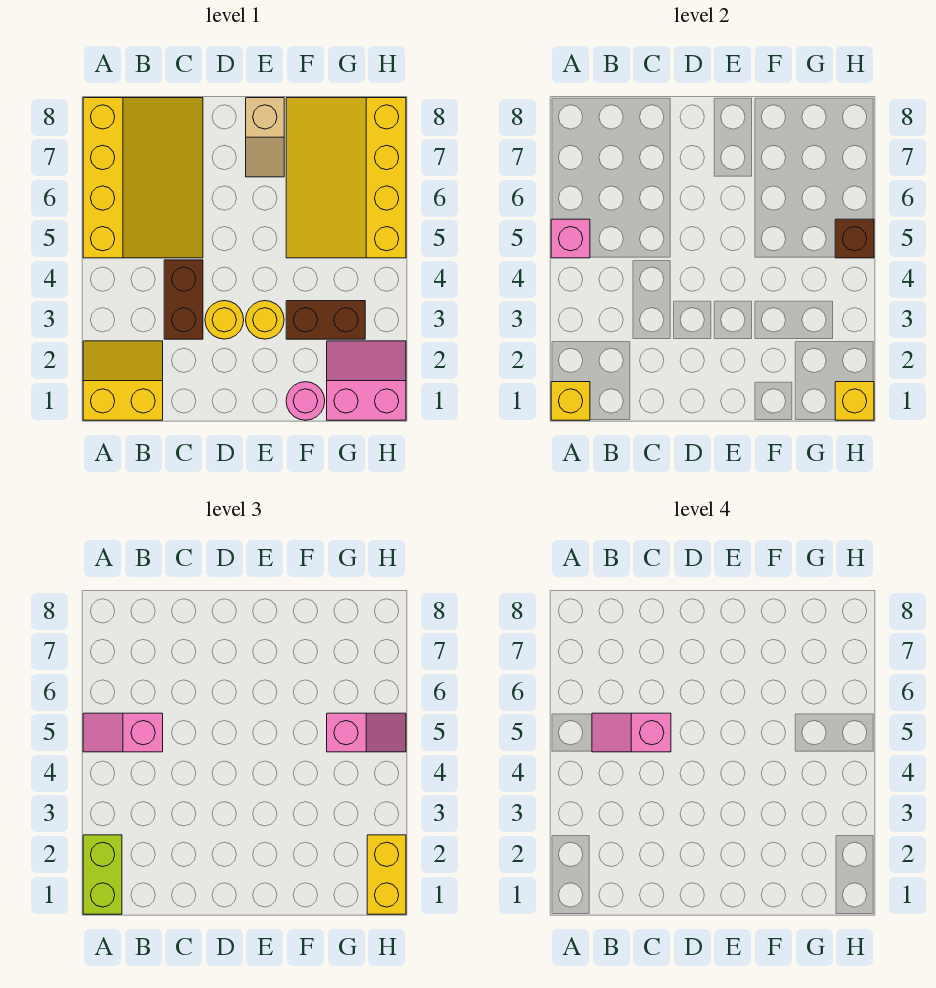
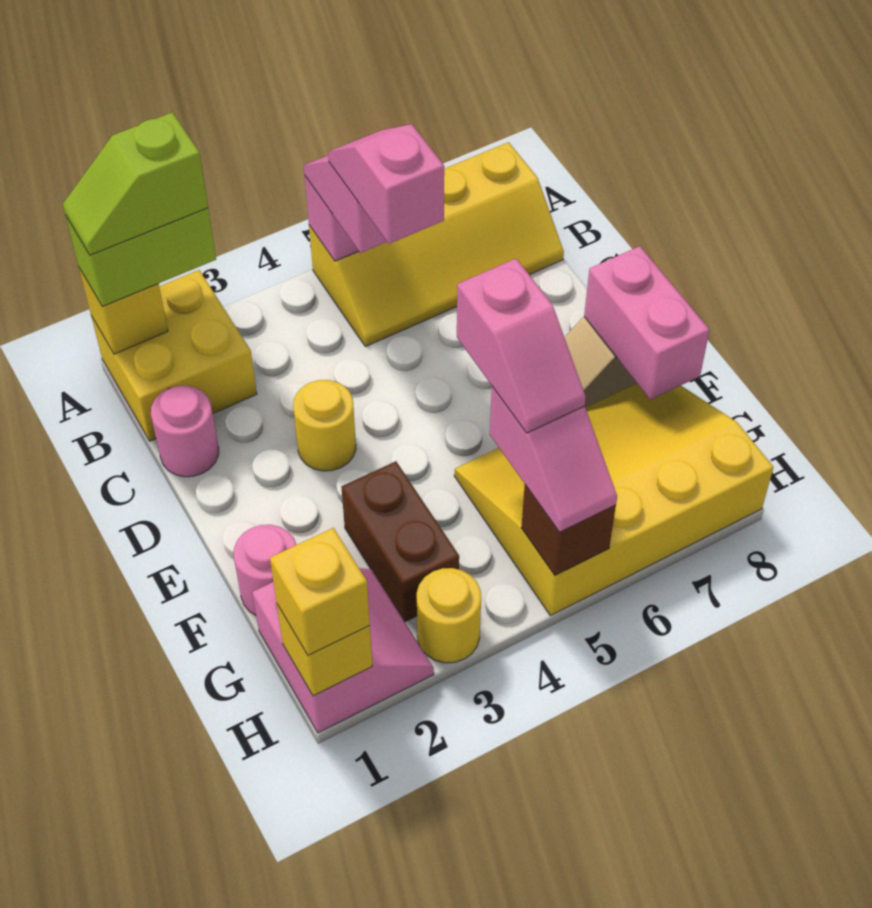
yellow slope A1:B2 level 1 top 1 -> yellow brick A1:B2 level 1
none -> lime slope A1:A2 level 4 top 2
yellow slope A5:C8 level 1 top A -> yellow slope A5:B8 level 1 top A
none -> pink round brick C1 level 1
brown brick C3:C4 level 1 -> none
yellow round brick E3 level 1 -> yellow round brick H3 level 1
none -> pink brick E8:F8 level 2
none -> pink slope F5:G5 level 4 top F
yellow brick H1:H2 level 3 -> yellow brick H1 level 3

